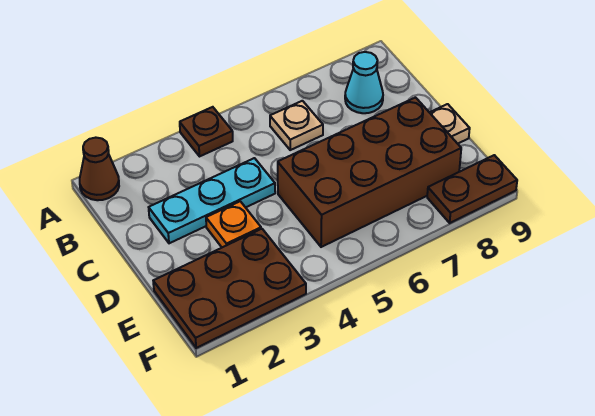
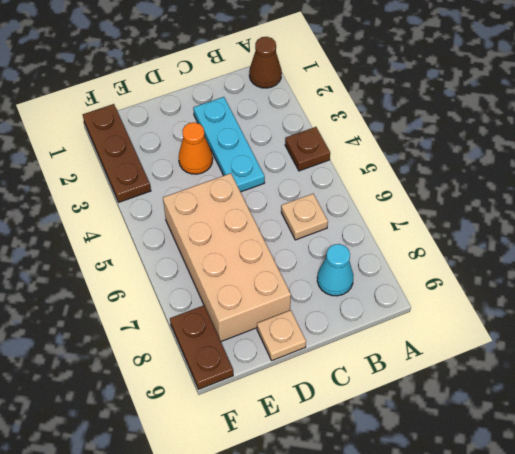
orange plate D3 level 1 -> orange cone D3 level 1
brown brick D5:E8 level 1 -> tan brick D5:E8 level 1
brown plate E1:F3 level 1 -> brown plate F1:F3 level 1

